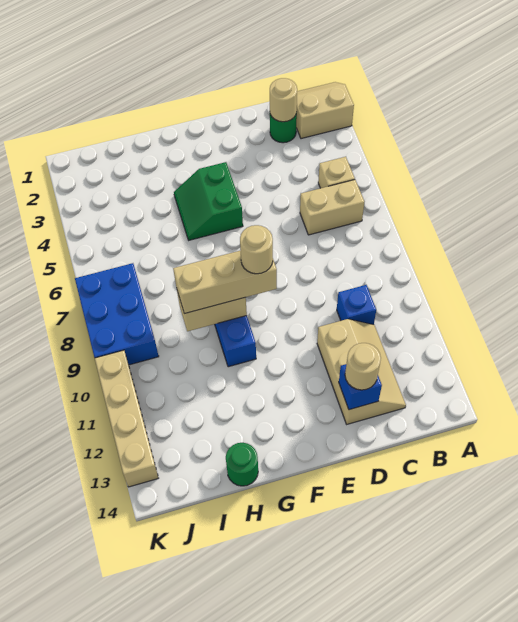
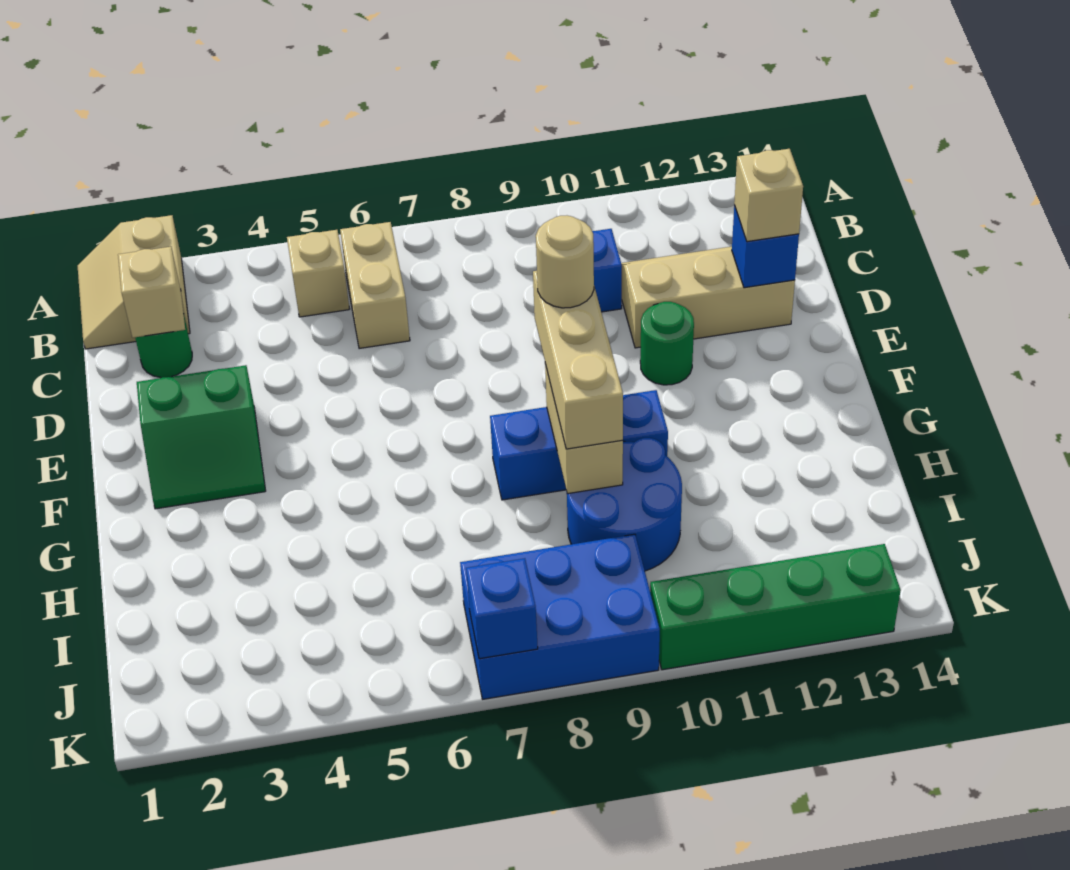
tan round brick C2 level 2 -> tan brick C2 level 2
tan round brick D13 level 3 -> tan brick D13 level 3
green slope F4:G5 level 1 top F -> green slope E2:F3 level 1 top E
none -> blue round brick H9:I10 level 1
green round brick H14 level 1 -> green round brick E11 level 1
none -> blue brick K7 level 2
tan brick K10:K13 level 1 -> green brick K10:K13 level 1

